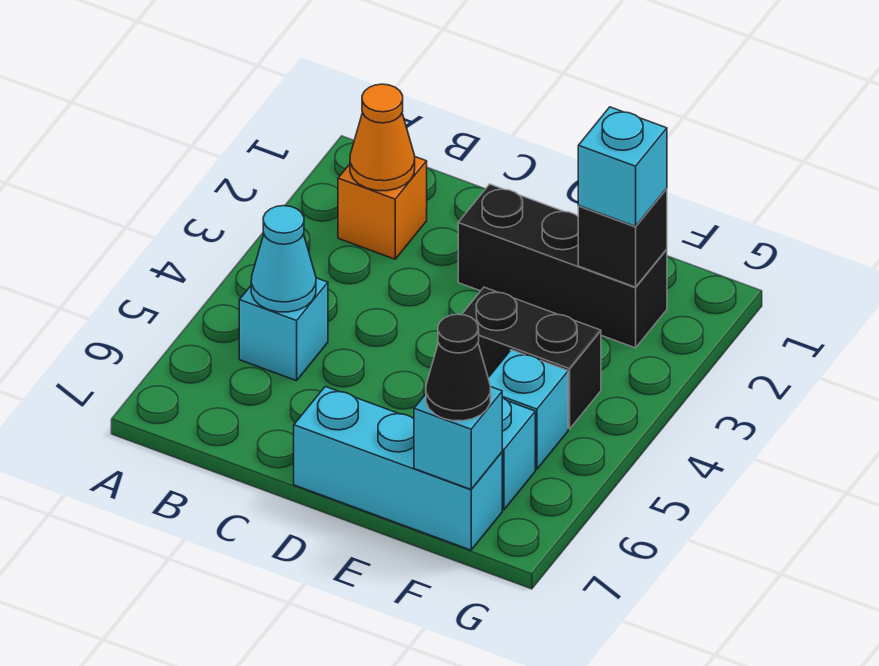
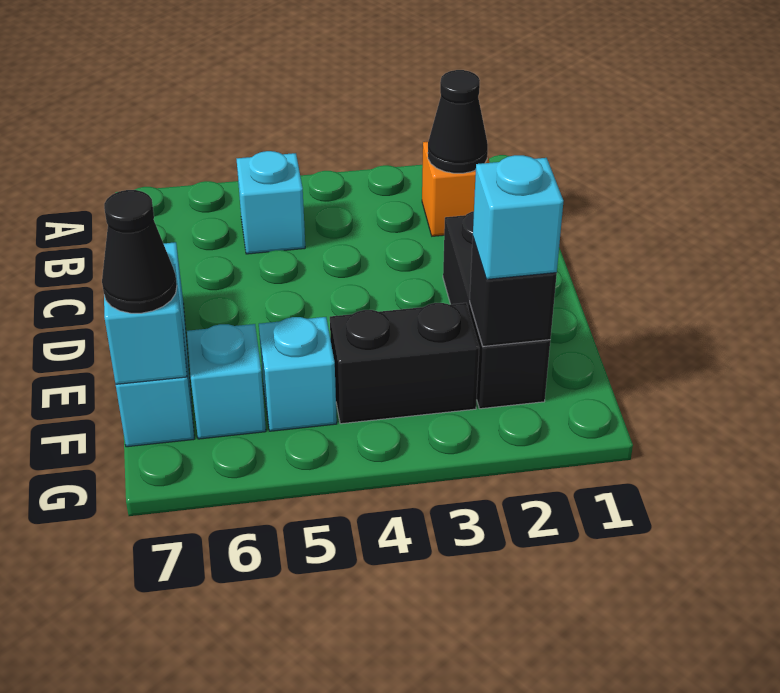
orange cone B2 level 2 -> black cone B2 level 2
cyan cone B5 level 2 -> none
black brick E4:F4 level 1 -> black brick F3:F4 level 1

